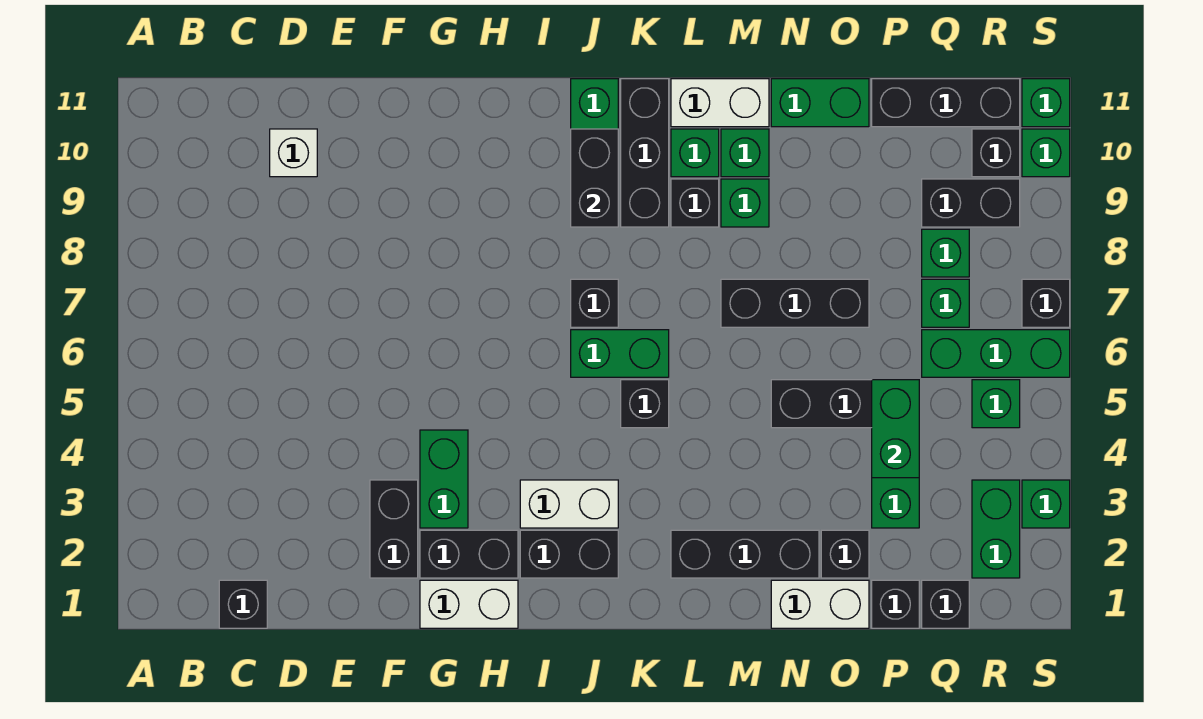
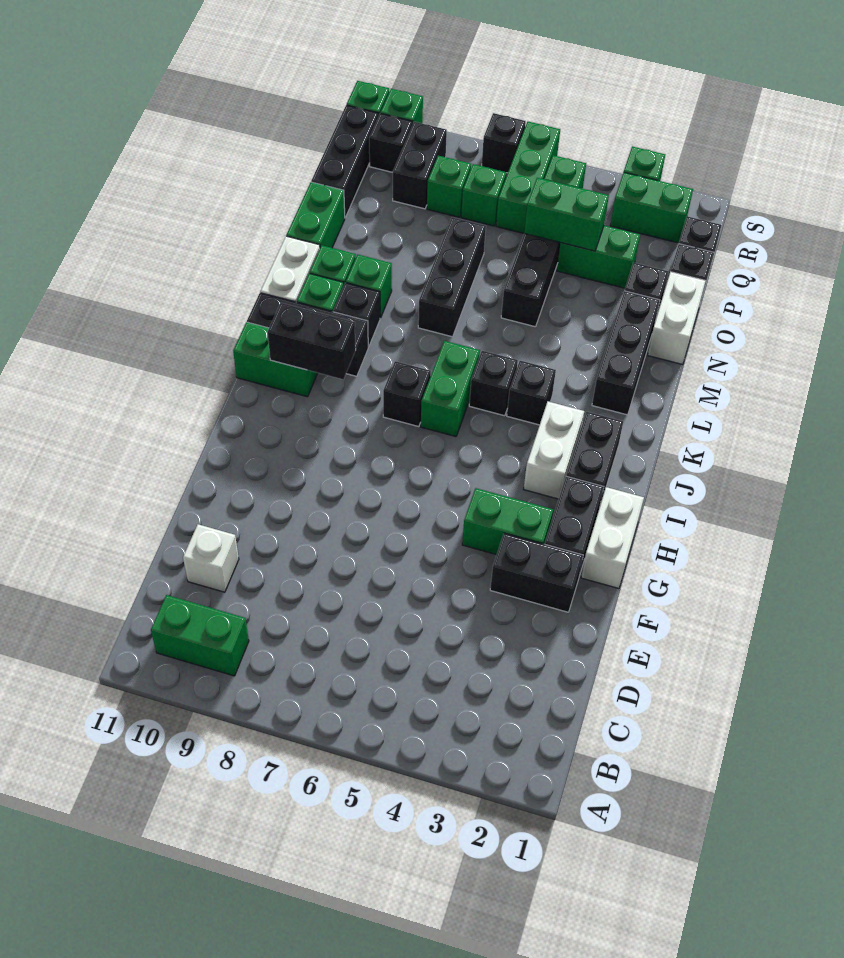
none -> green brick B9:B10 level 1
black brick C1 level 1 -> black brick K4 level 1

